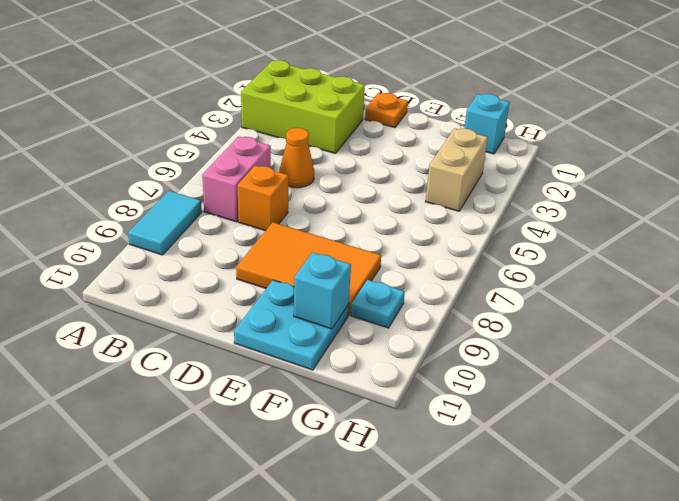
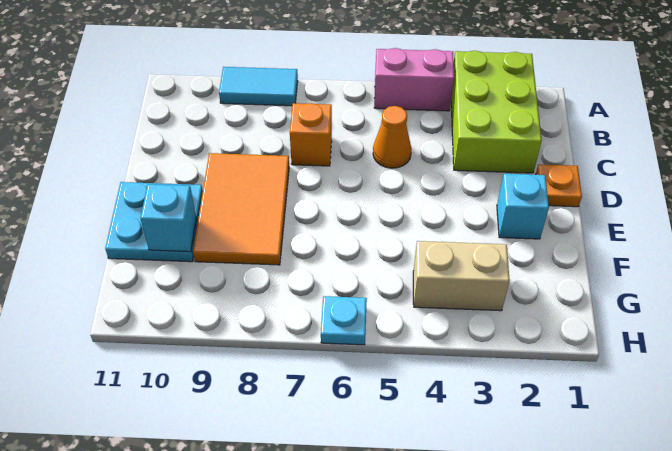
pink brick B6:B7 level 1 -> pink brick A4:A5 level 1
cyan brick G1 level 1 -> cyan brick E2 level 1
cyan plate G9 level 1 -> cyan plate H6 level 1

